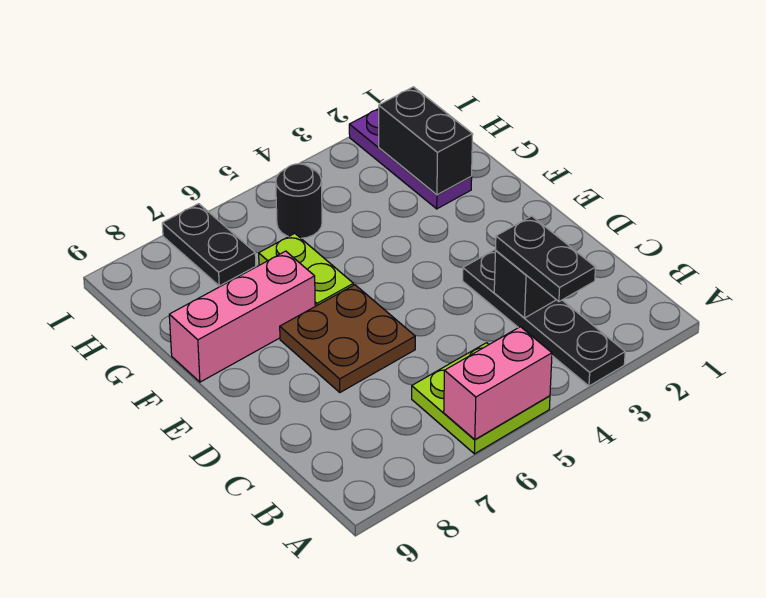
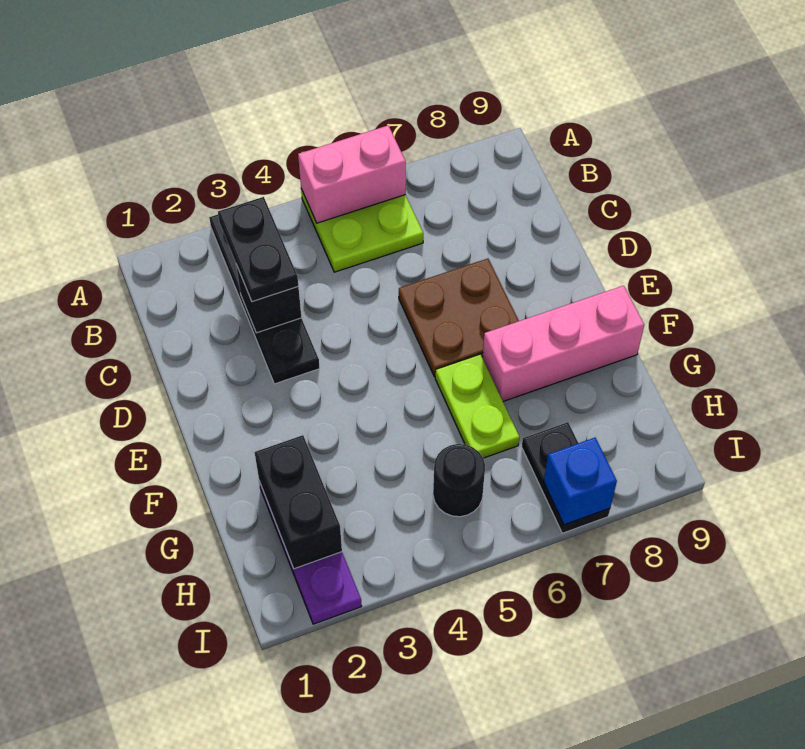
none -> blue brick I7 level 2

